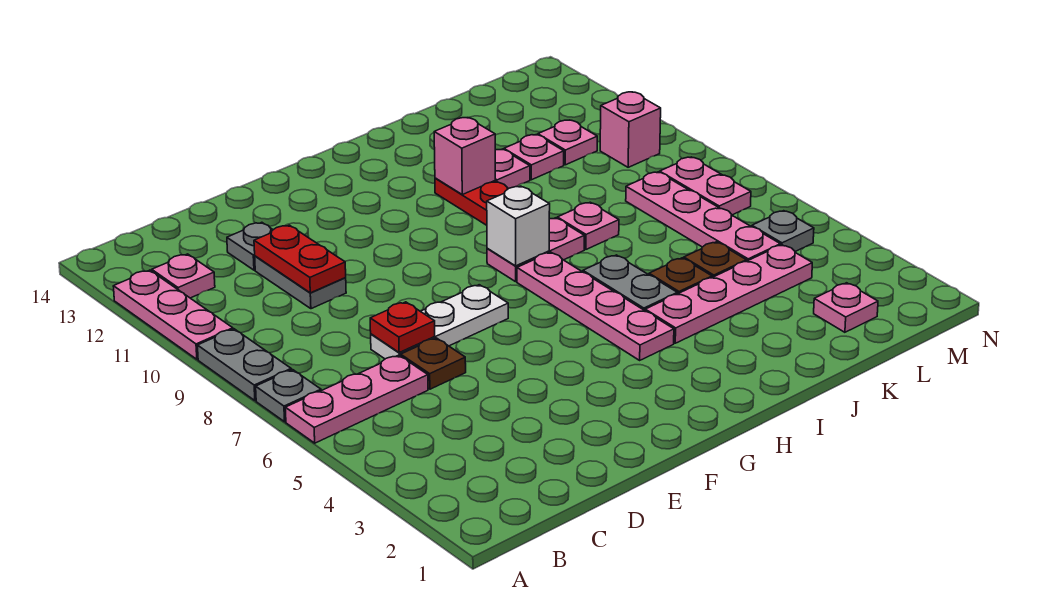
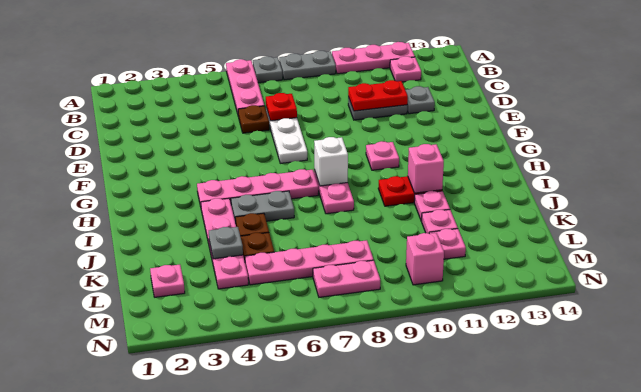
pink plate J8 level 1 -> pink plate G10 level 1
grey plate M5 level 1 -> grey plate K4 level 2

